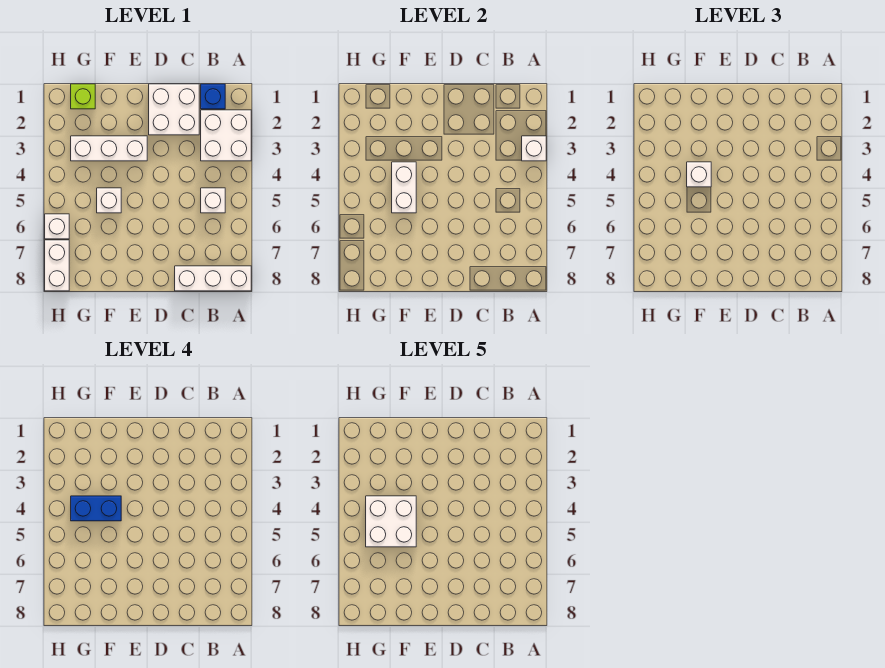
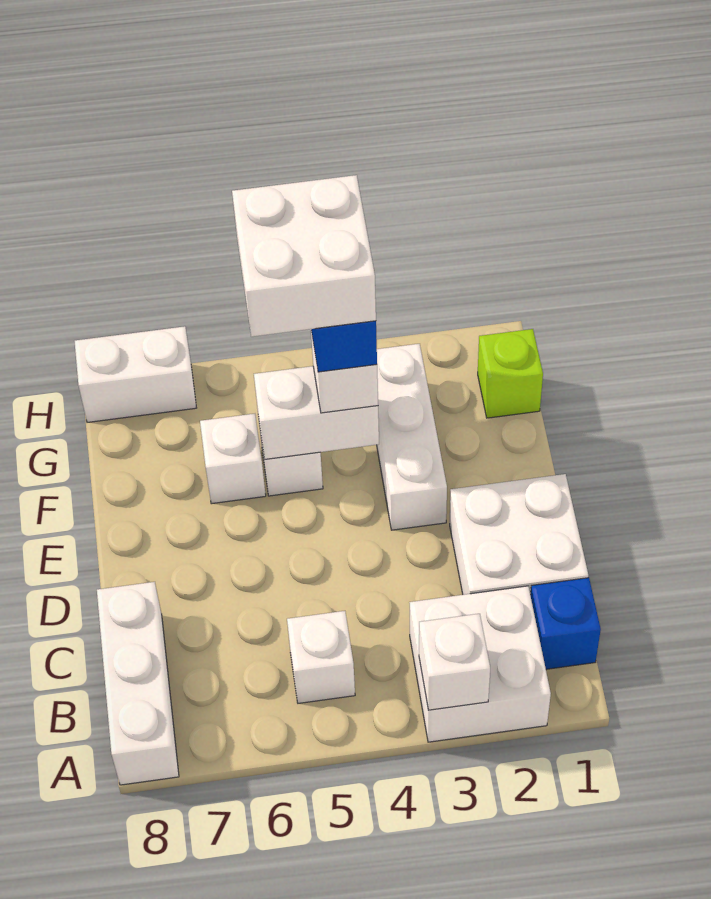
white brick H6 level 1 -> white brick F6 level 1

